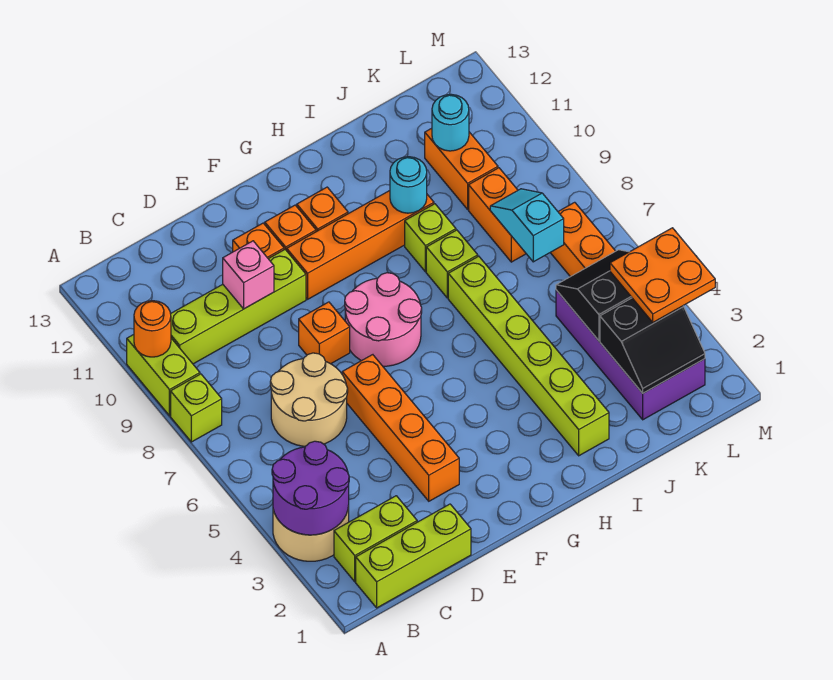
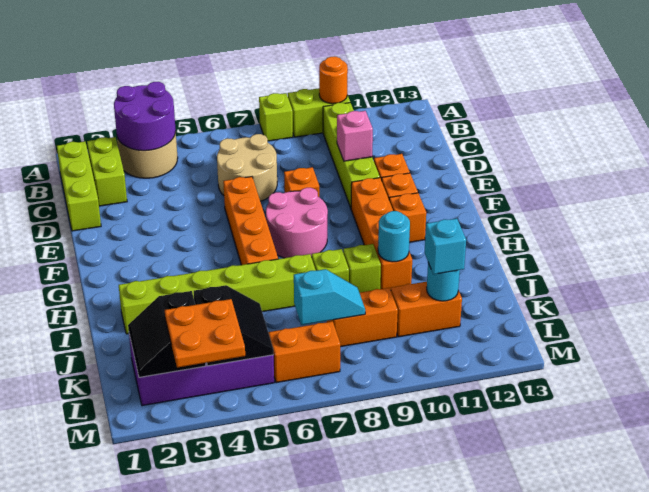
orange brick E3:E6 level 1 -> orange brick E6:H6 level 1
none -> cyan brick K11 level 3

